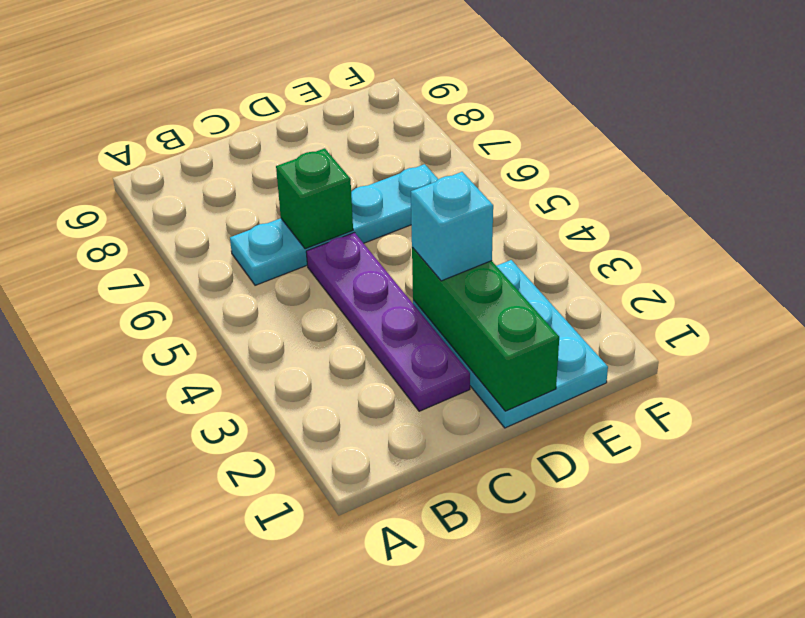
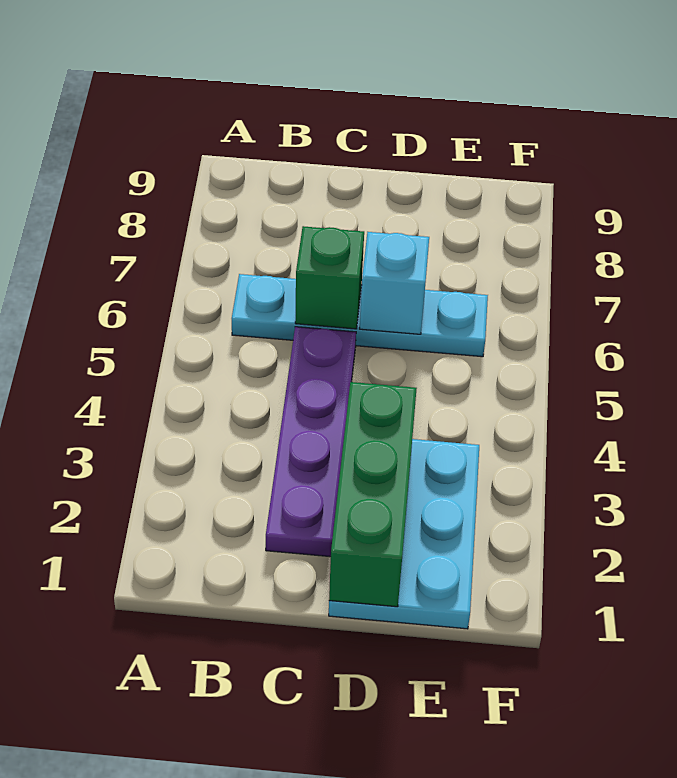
cyan brick D3 level 3 -> cyan brick D6 level 2

